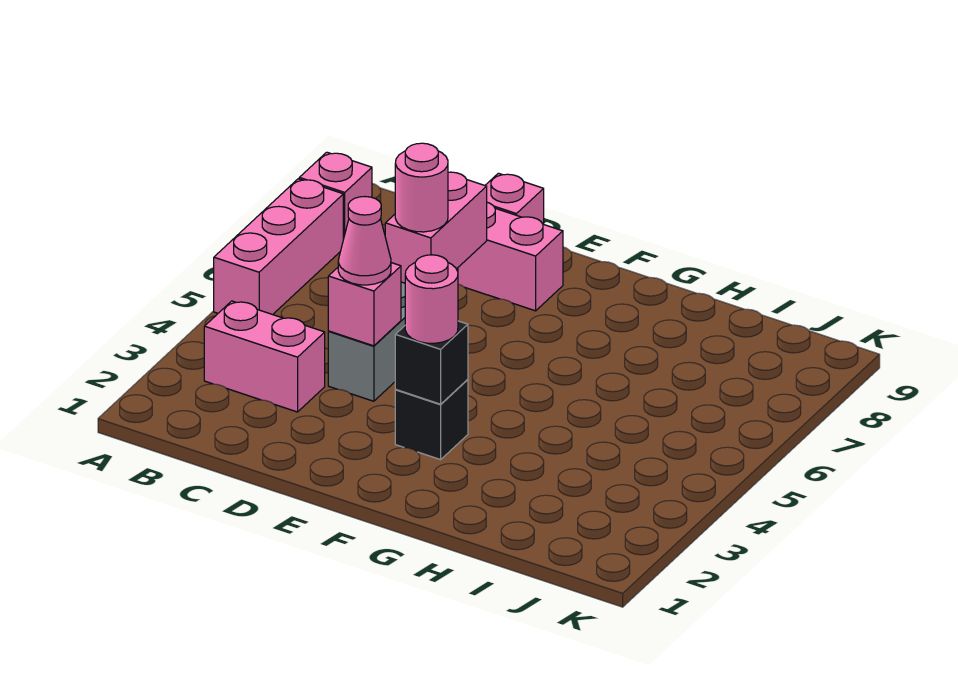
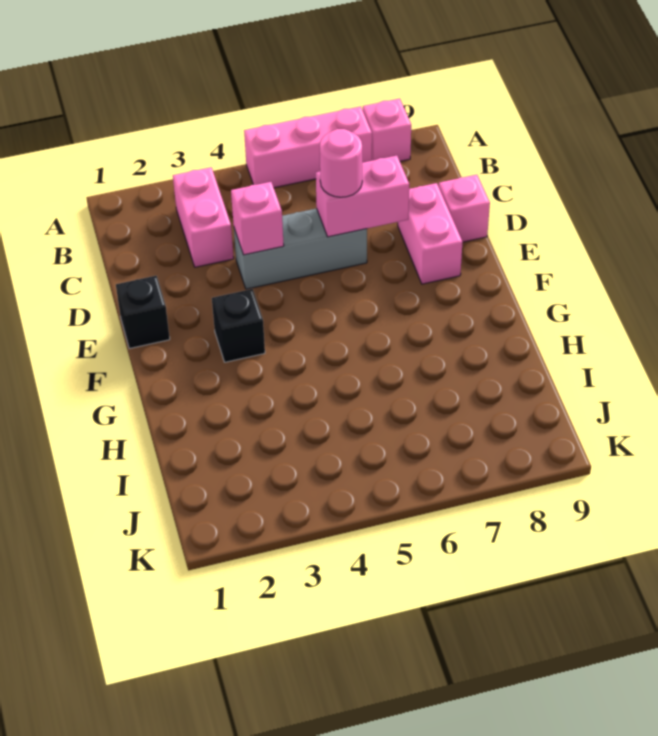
pink cone D4 level 3 -> none
black brick F3 level 2 -> black brick E1 level 1
pink round brick F3 level 3 -> none

